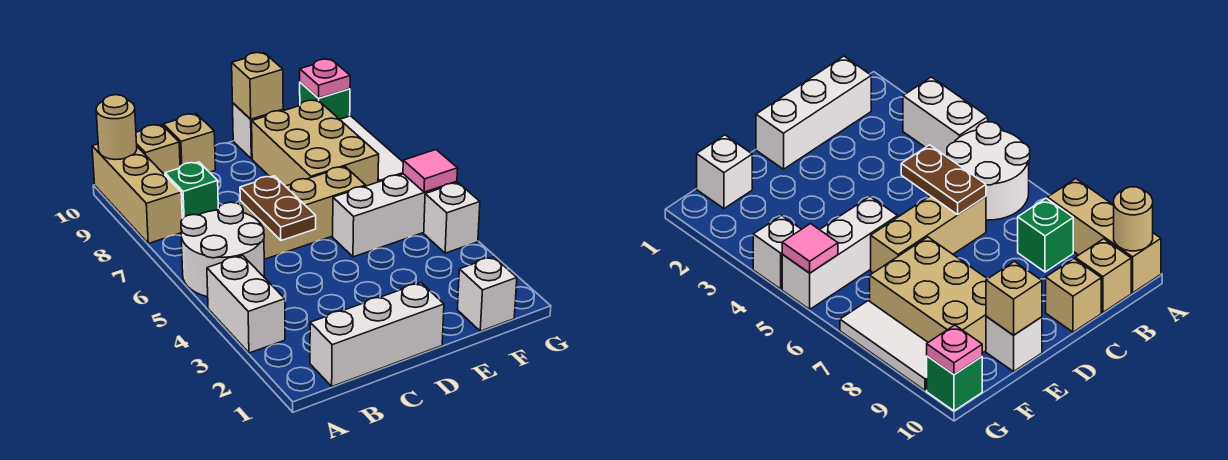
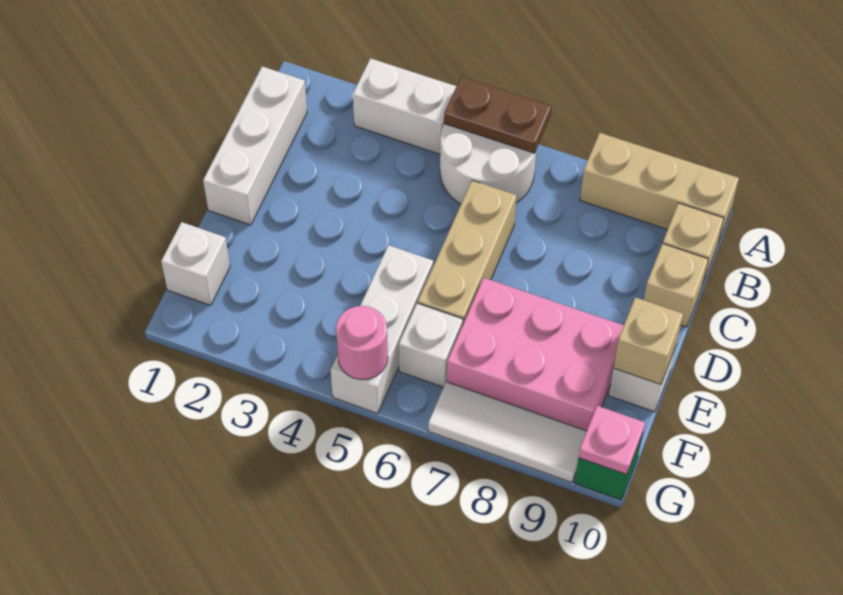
tan round brick A10 level 2 -> none
green brick B8 level 1 -> none
brown plate C5:C6 level 2 -> brown plate A5:A6 level 2
tan brick E7:F9 level 1 -> pink brick E7:F9 level 1
white brick G4 level 1 -> white brick F6 level 1
pink tile G5 level 2 -> pink round brick G5 level 2

